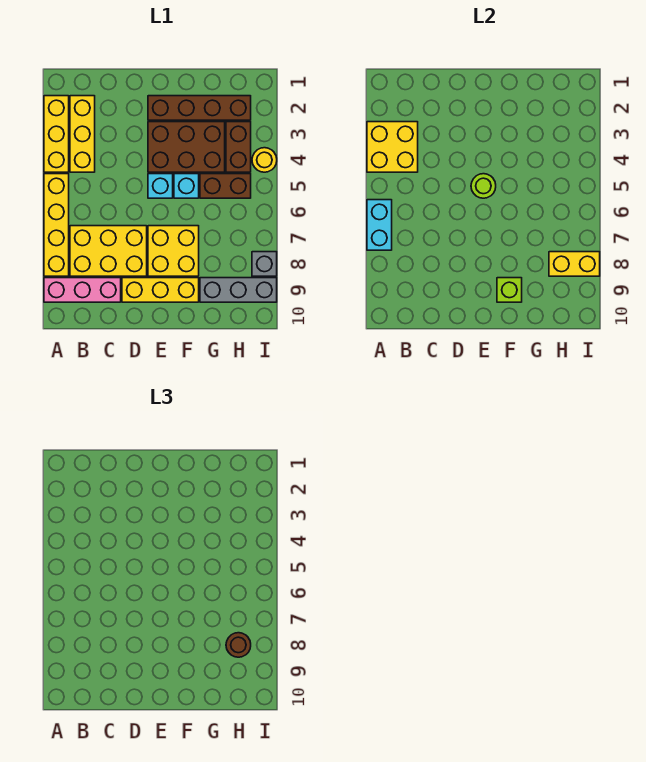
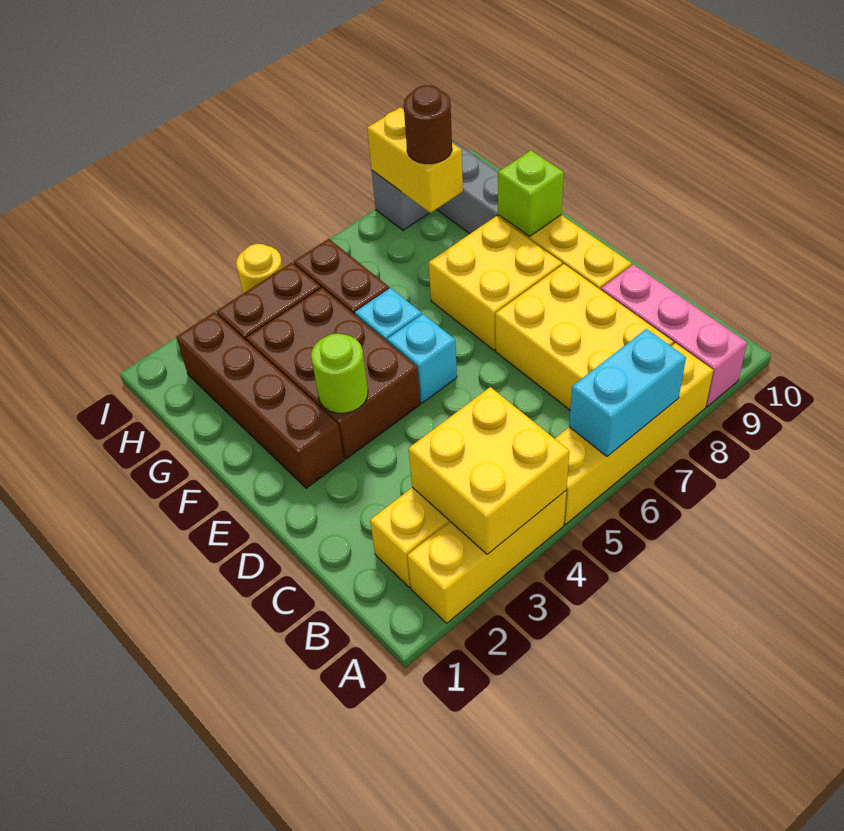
lime round brick E5 level 2 -> lime round brick E3 level 2

